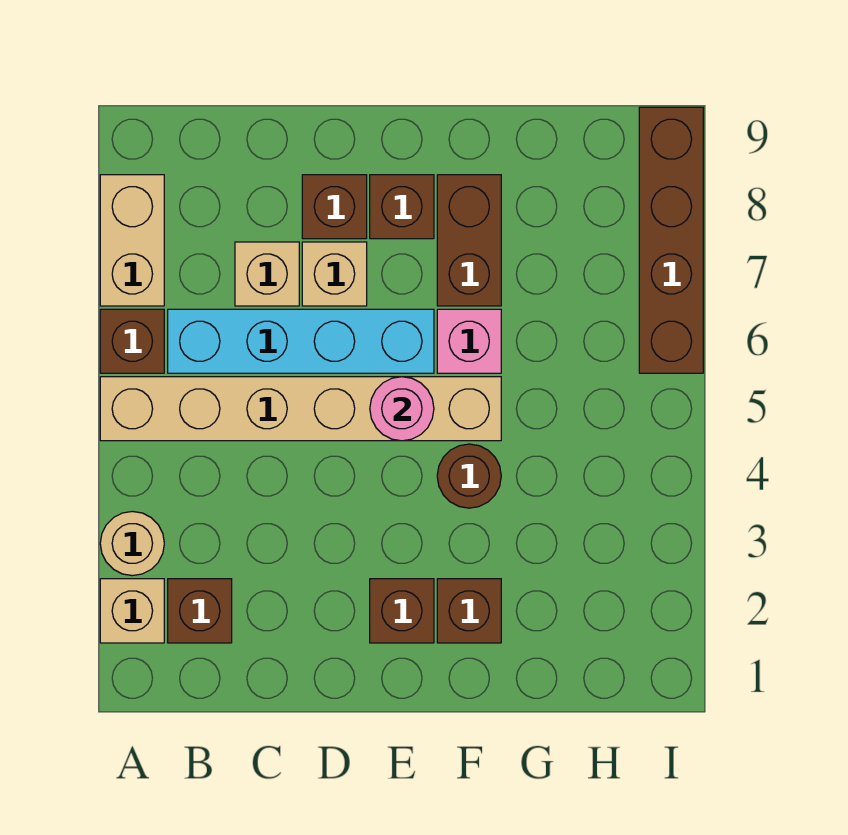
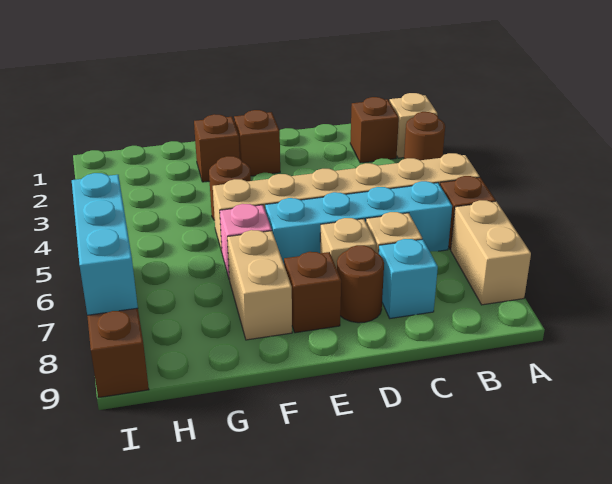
tan round brick A3 level 1 -> brown round brick A3 level 1
none -> cyan brick C8 level 1
brown brick D8 level 1 -> brown round brick D8 level 1
pink round brick E5 level 2 -> none
brown brick F7:F8 level 1 -> tan brick F7:F8 level 1
none -> cyan brick I6:I8 level 2

